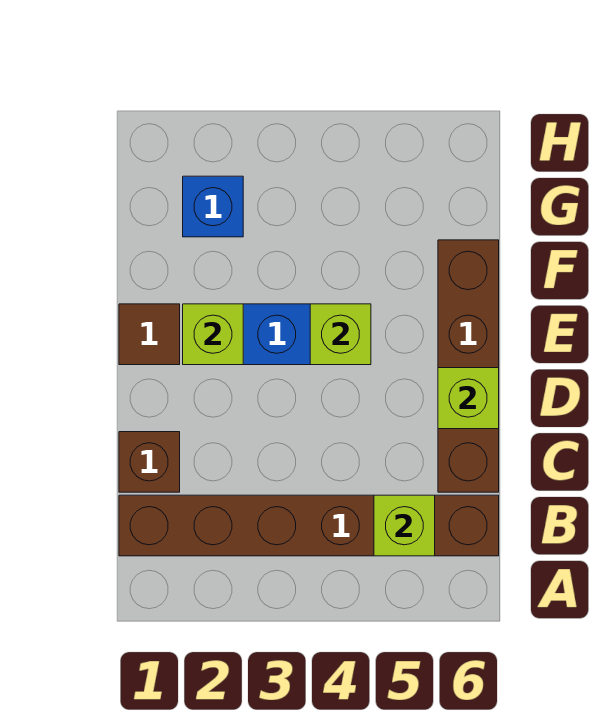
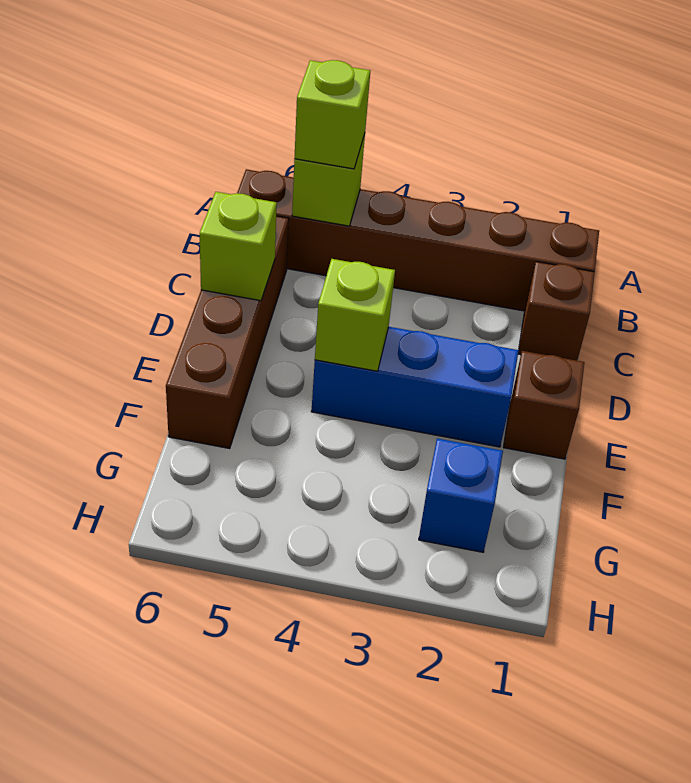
brown tile E1 level 1 -> brown brick E1 level 1
lime brick E2 level 2 -> lime brick B5 level 3

